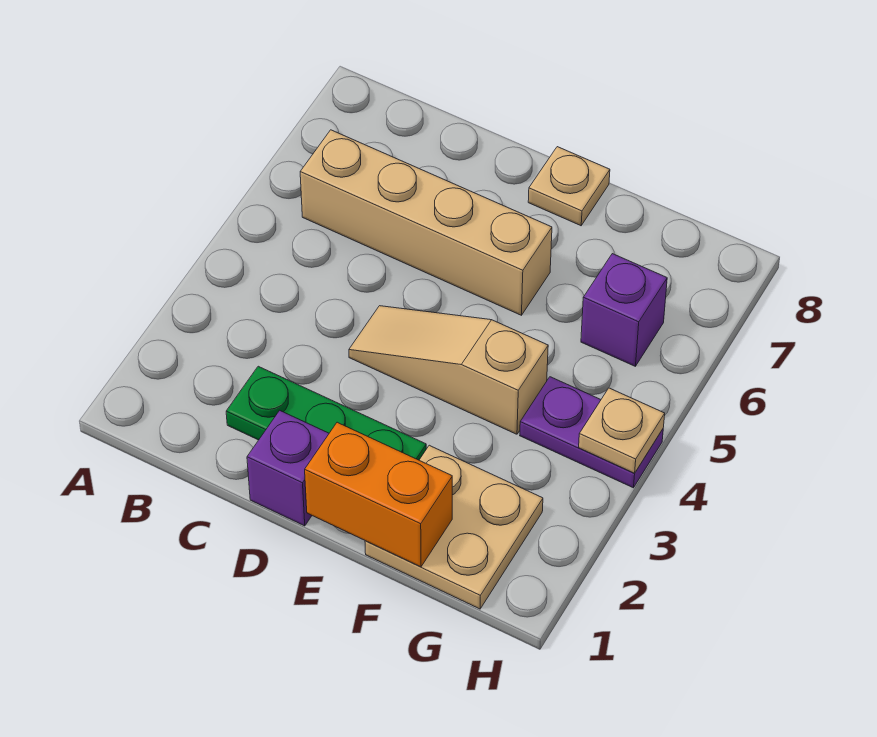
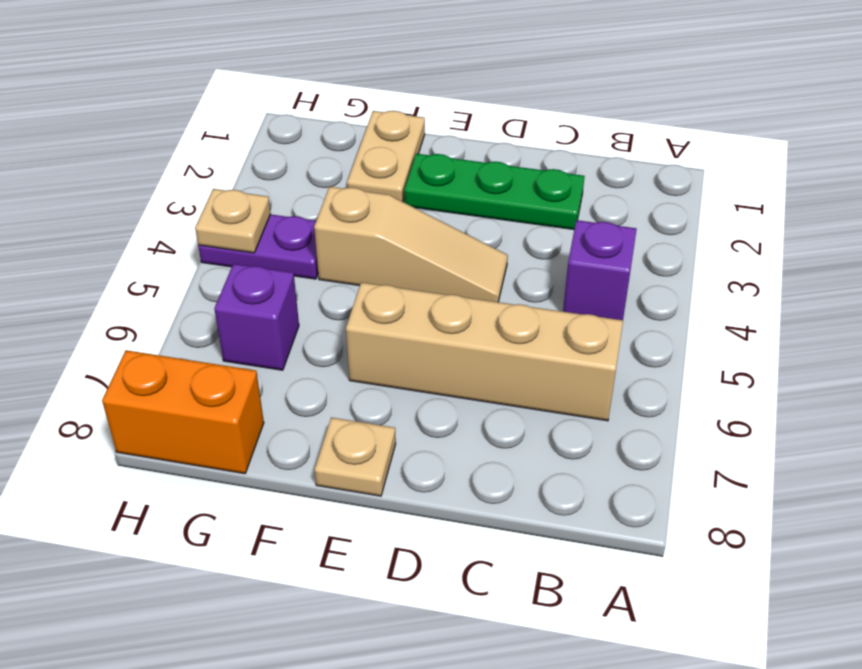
purple brick D1 level 1 -> purple brick B4 level 1
orange brick E1:F1 level 2 -> orange brick G8:H8 level 1
tan plate F1:G2 level 1 -> tan plate F1:F2 level 1

